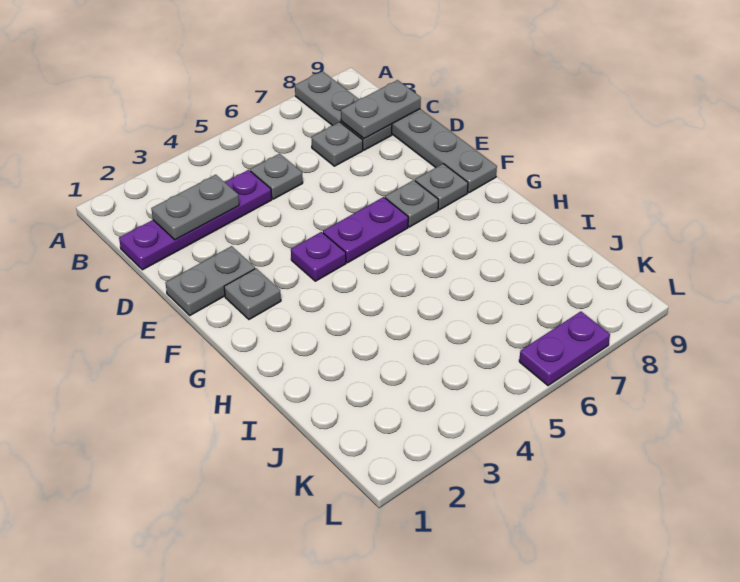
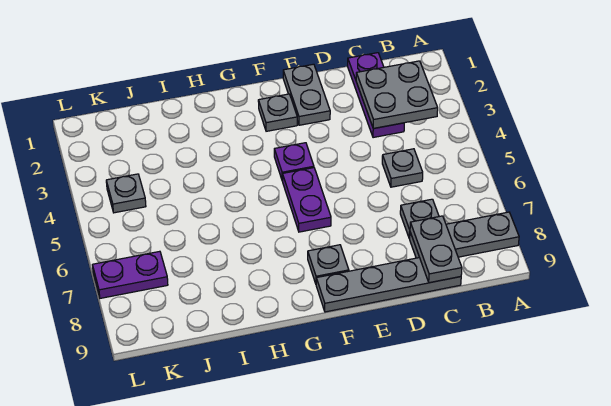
purple plate C1:C4 level 1 -> purple plate C1:C3 level 1
grey plate C2:C3 level 2 -> grey plate B2:C3 level 2
grey plate F7 level 1 -> grey plate K4 level 1
purple plate L6:L7 level 1 -> purple plate K7:L7 level 1

